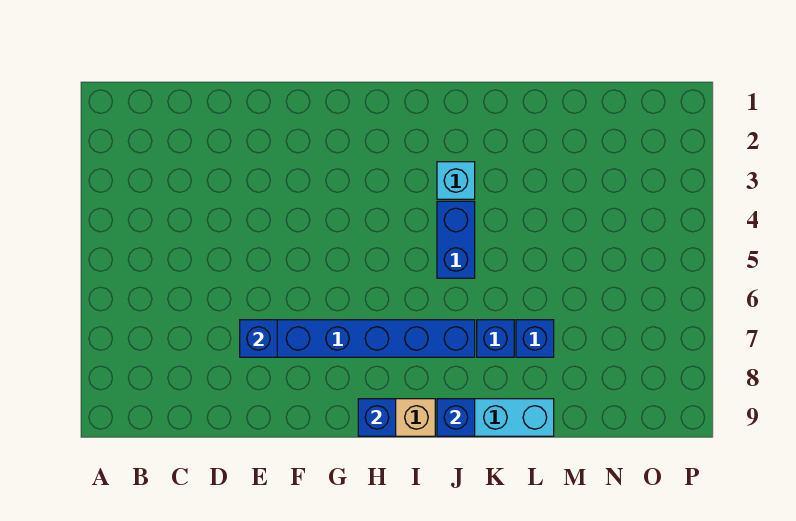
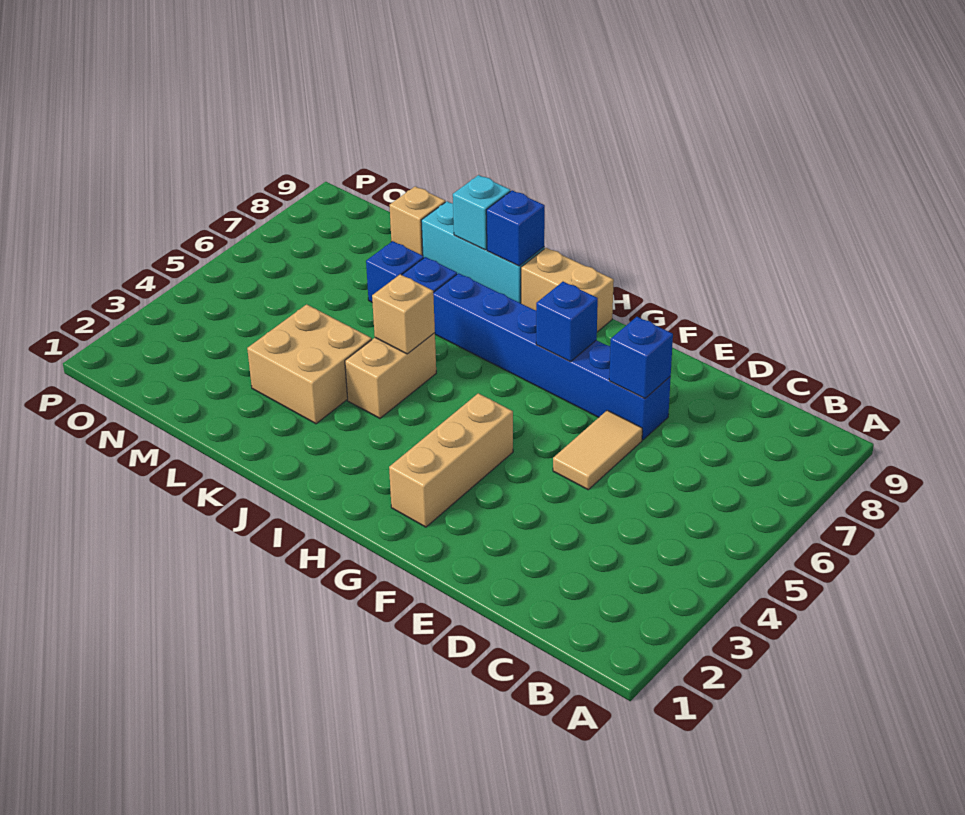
none -> tan tile E5:E6 level 1
none -> tan brick G2:G4 level 1
blue brick H9 level 2 -> blue brick G7 level 2
cyan brick J3 level 1 -> cyan brick K9 level 2
blue brick J4:J5 level 1 -> tan brick J4:J5 level 1
none -> tan brick J5 level 2
none -> tan brick K3:L4 level 1
none -> tan brick M9 level 1

